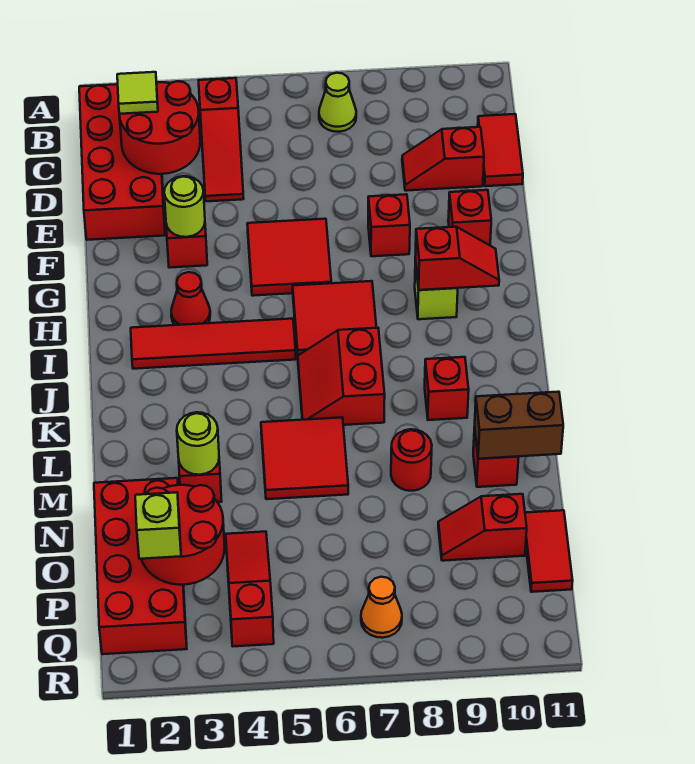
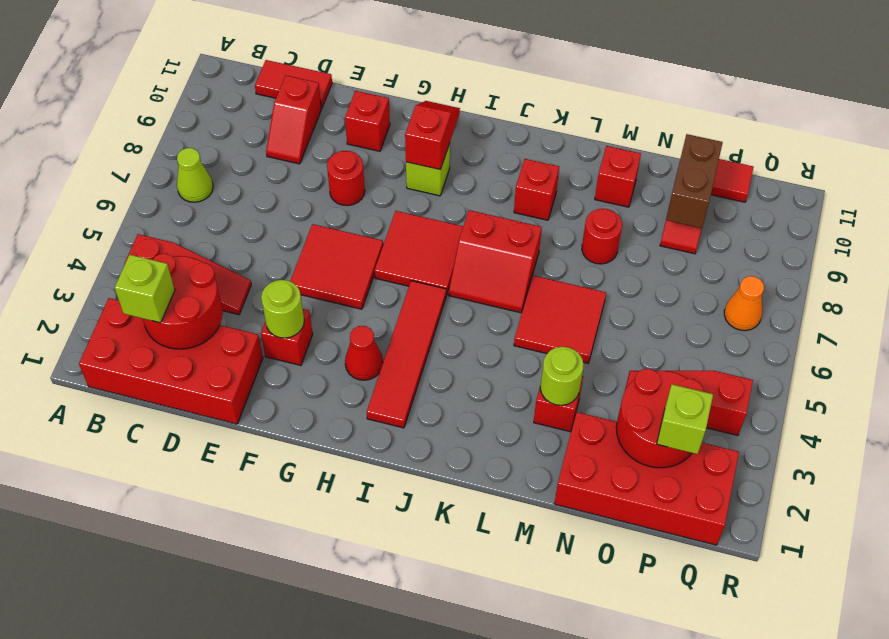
lime tile C2 level 3 -> lime brick C2 level 3
red brick F8 level 1 -> red round brick F8 level 1
brown brick M10:M11 level 2 -> brown brick O9:O10 level 2

